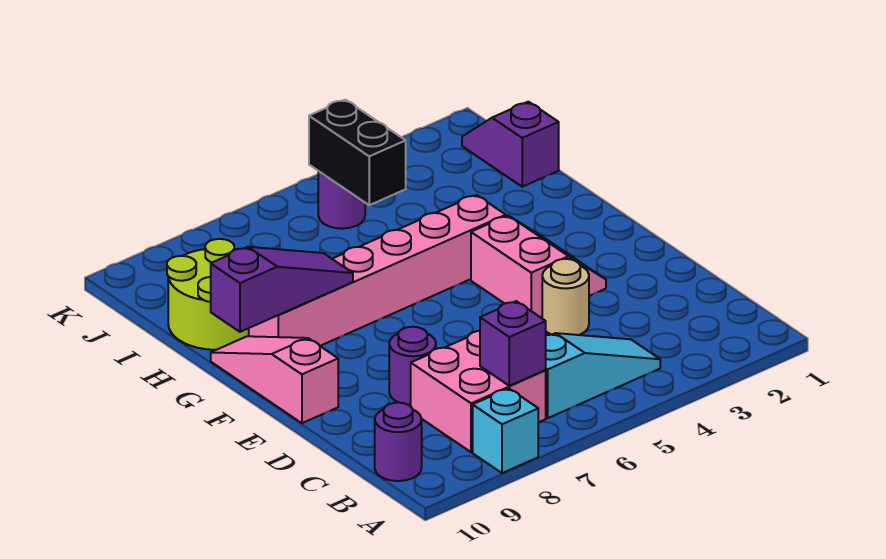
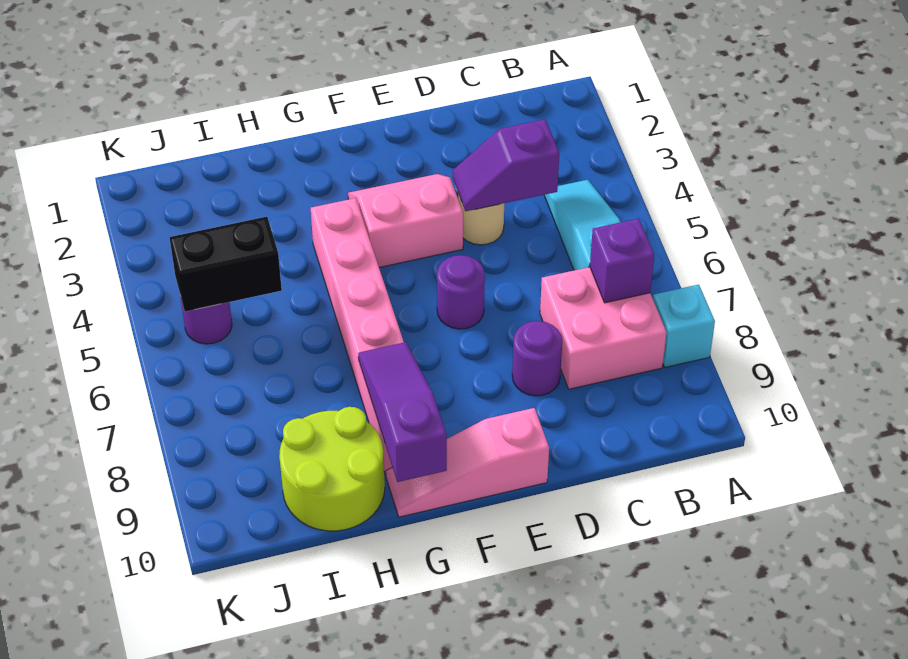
purple round brick B10 level 1 -> purple round brick E6 level 1
purple slope I1:J1 level 1 top I -> purple slope C4:D4 level 2 top C

